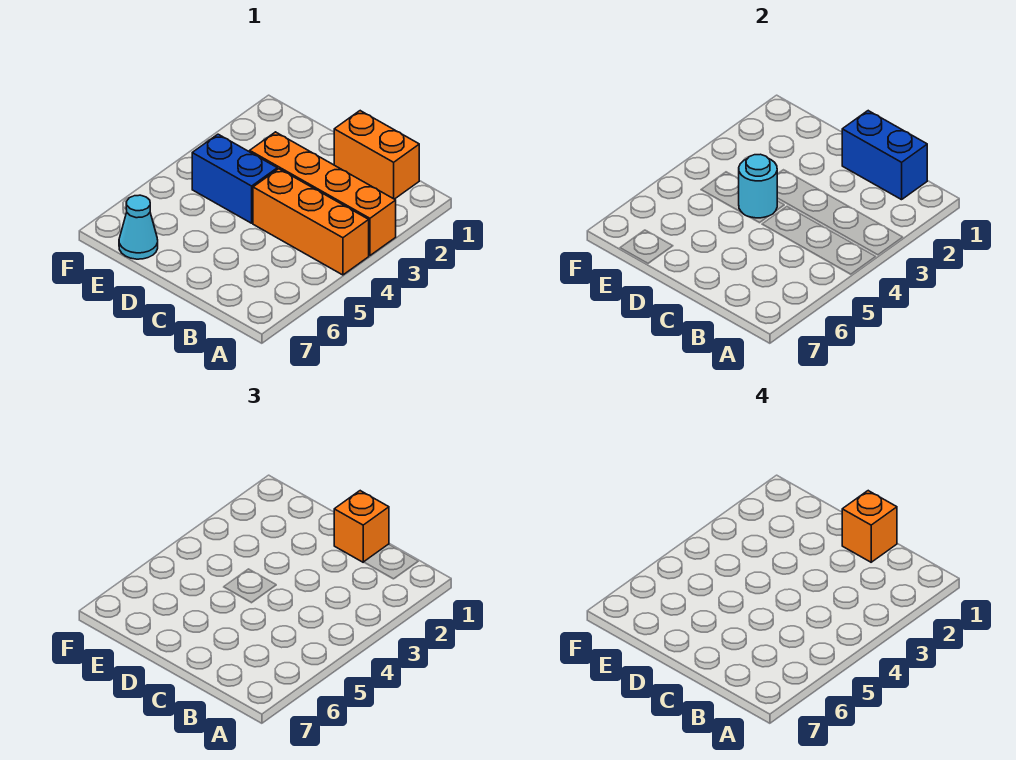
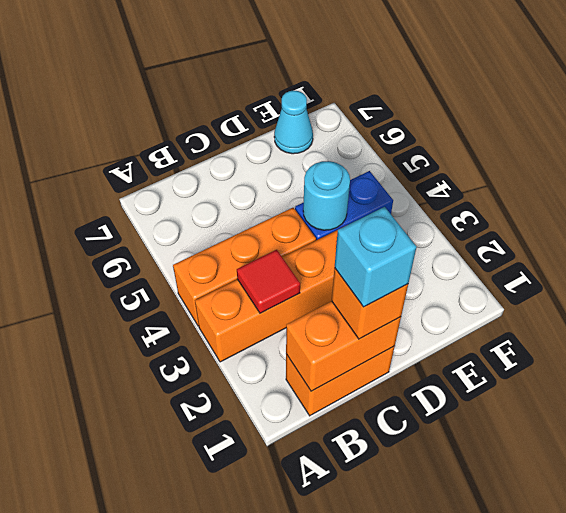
blue brick B1:C1 level 2 -> orange brick B1:C1 level 2
none -> red tile B3 level 2
orange brick C1 level 4 -> cyan brick C1 level 4

